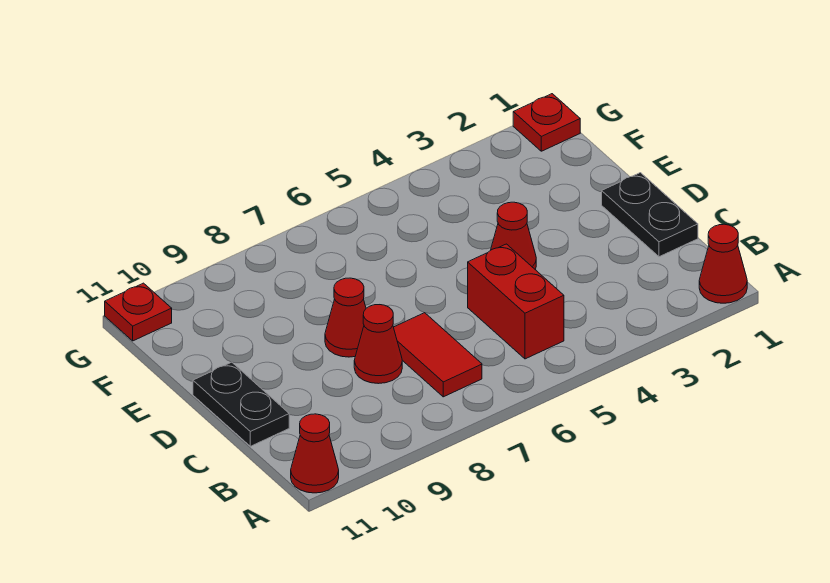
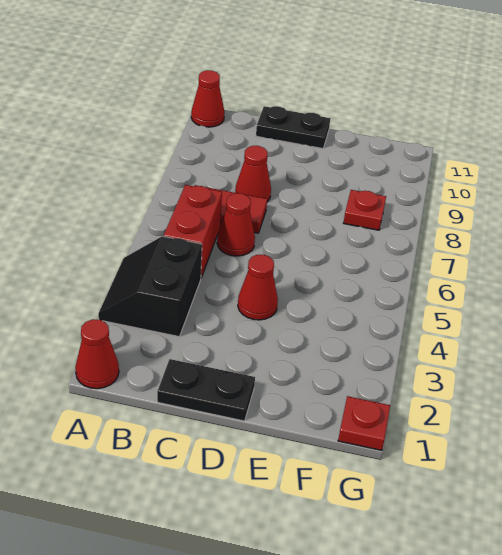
none -> black slope A3:B4 level 1 top B
red brick B5:C5 level 1 -> red brick B5:B6 level 1
red cone D8 level 1 -> red cone C6 level 1
red plate G11 level 1 -> red plate F8 level 1

